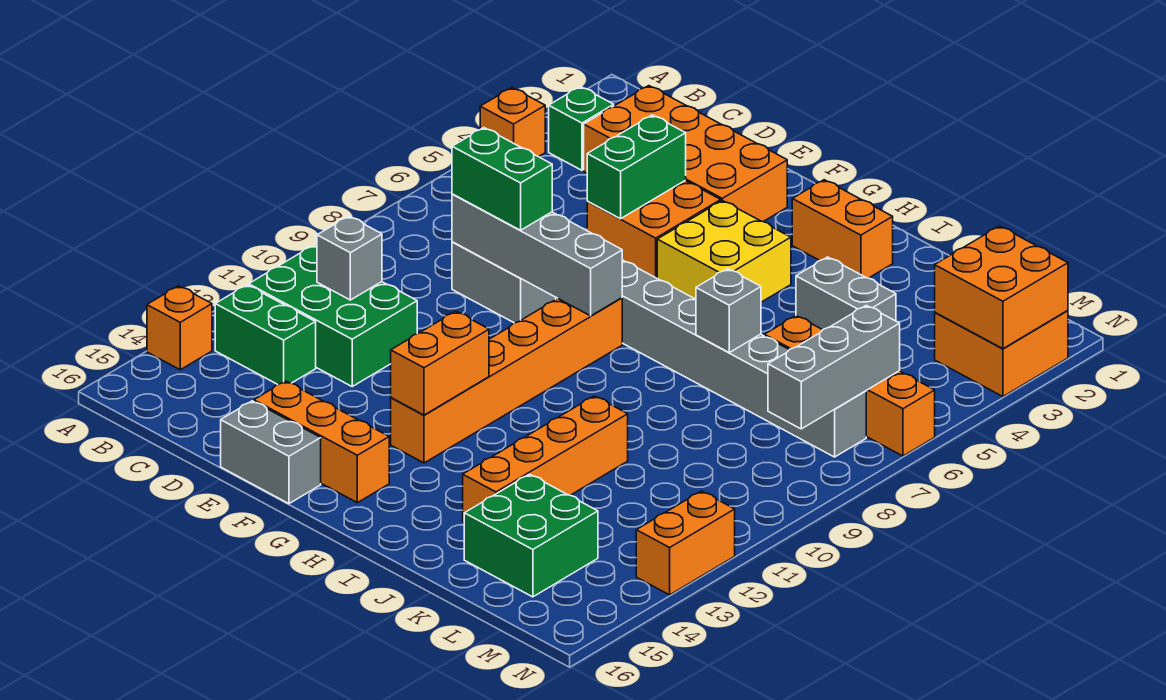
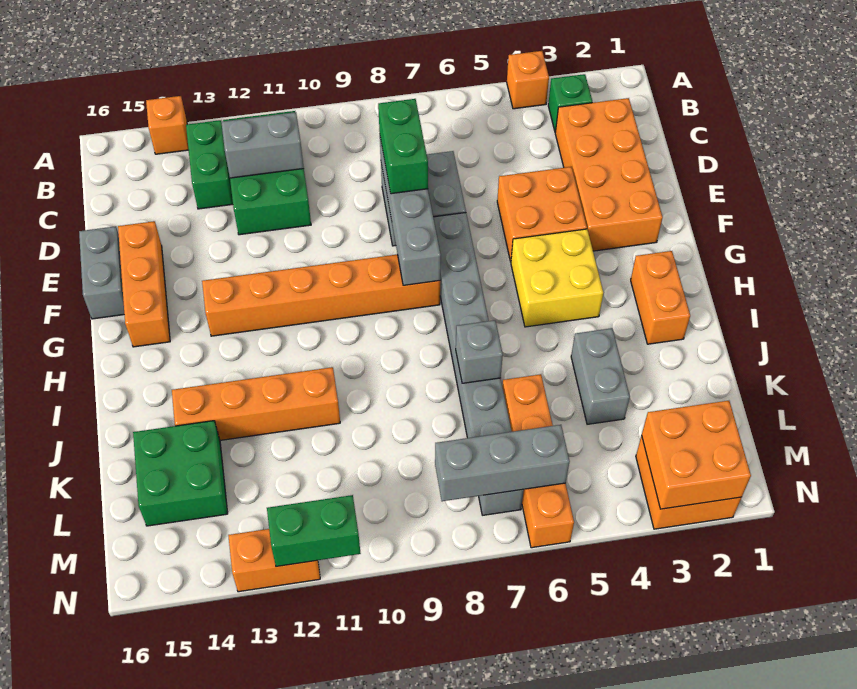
grey brick C11 level 2 -> grey brick C11:C12 level 2
green brick E4:E5 level 2 -> green brick N11:N12 level 2
orange brick G12:G13 level 2 -> none

